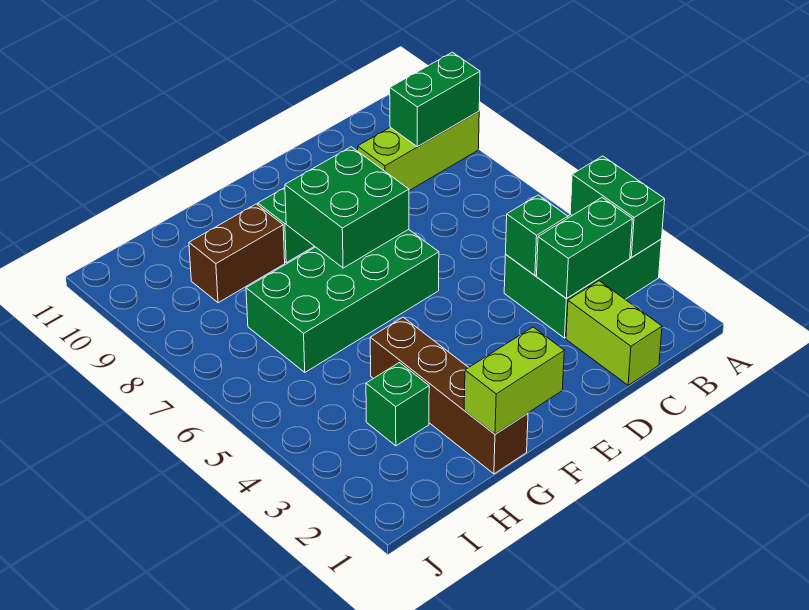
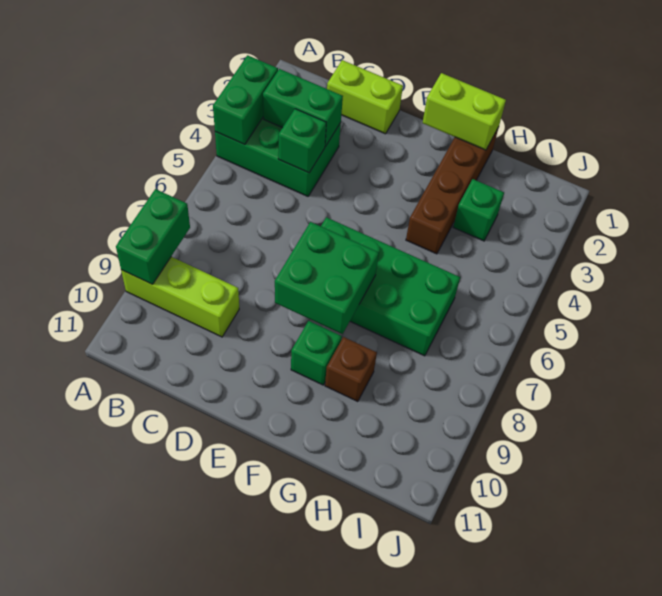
green brick A9:B9 level 2 -> green brick A8:A9 level 2
lime brick C1:C2 level 1 -> lime brick C1:D1 level 1
brown brick G9:H9 level 1 -> brown brick G9 level 1

